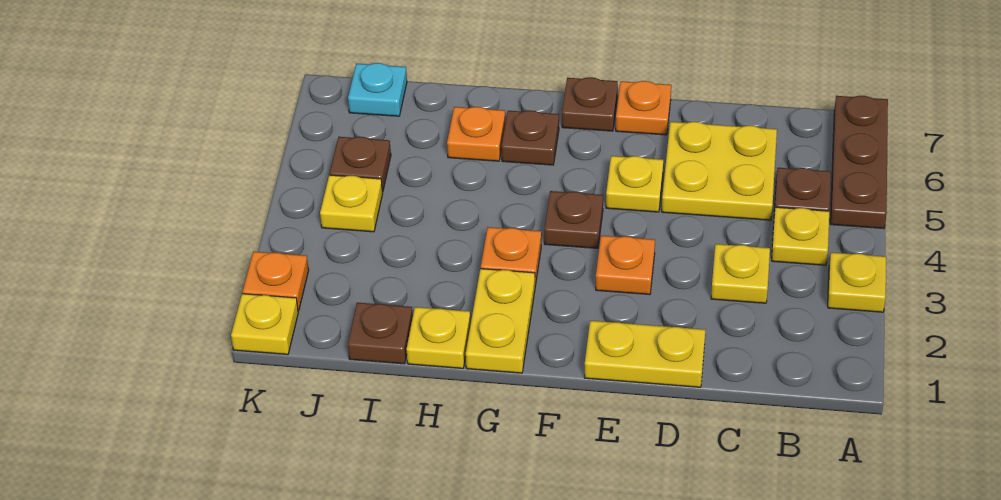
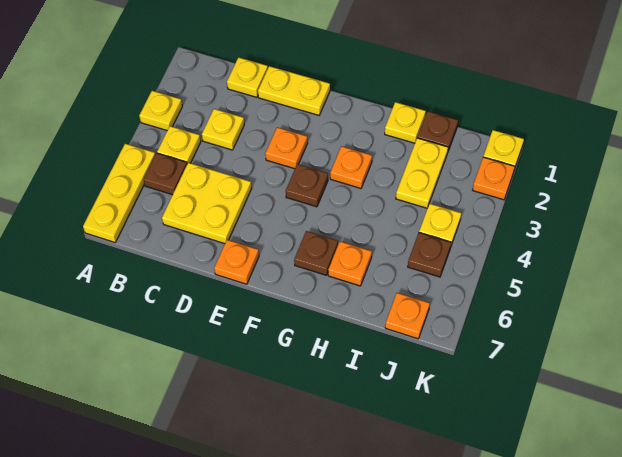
brown plate A5:A7 level 1 -> yellow plate A5:A7 level 1
yellow plate E5 level 1 -> yellow plate C1 level 1
brown plate F7 level 1 -> none
yellow plate G1:G2 level 1 -> yellow plate I2:I3 level 1
cyan plate J7 level 1 -> orange plate J7 level 1

